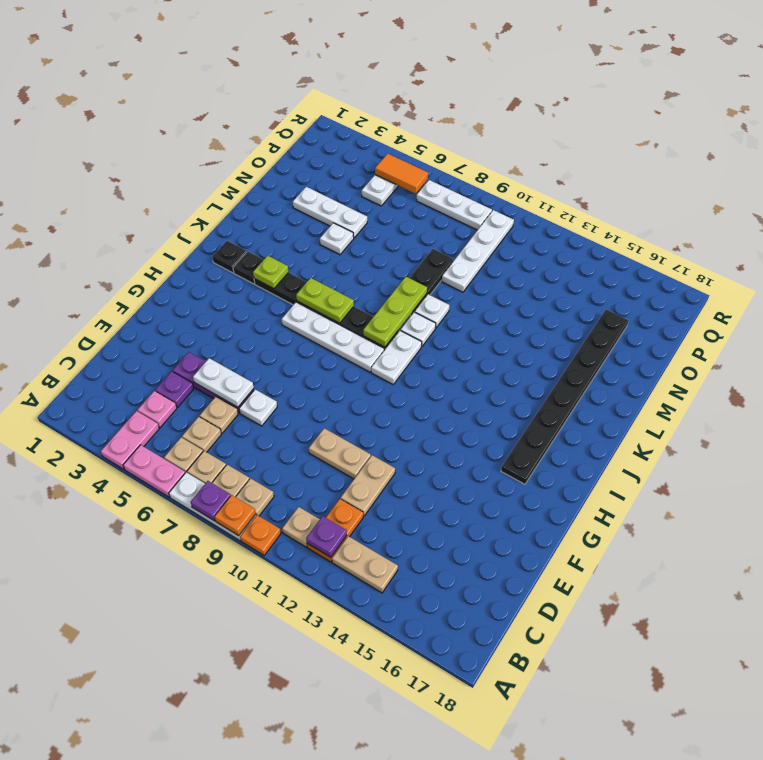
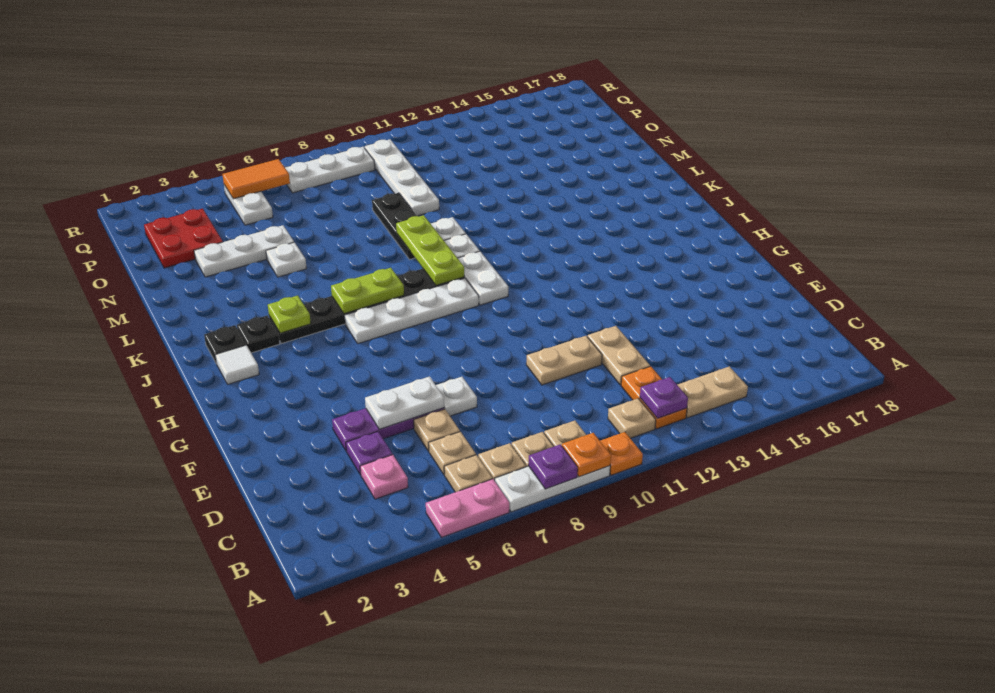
pink plate A4:B4 level 1 -> none
black plate H16:O16 level 1 -> none
none -> white tile I2 level 1
none -> red plate O2:P3 level 1

